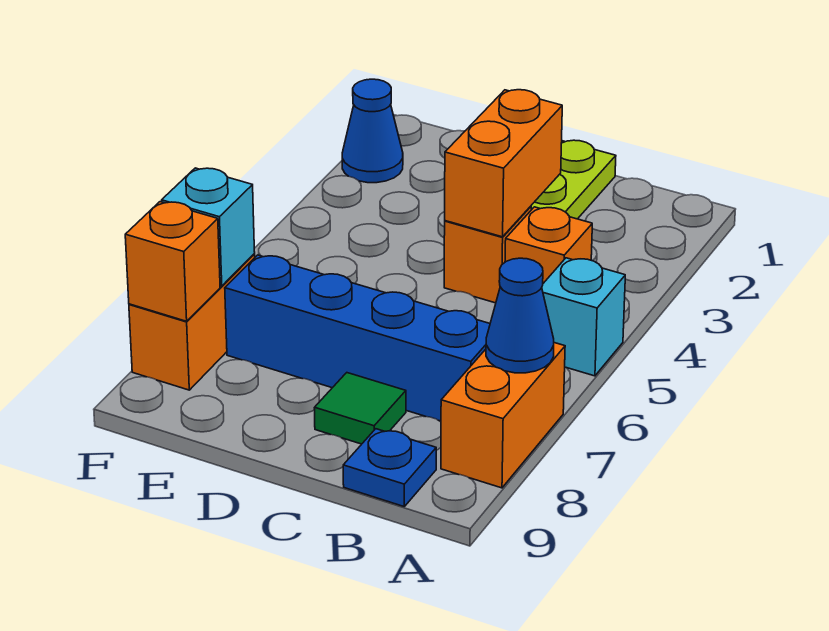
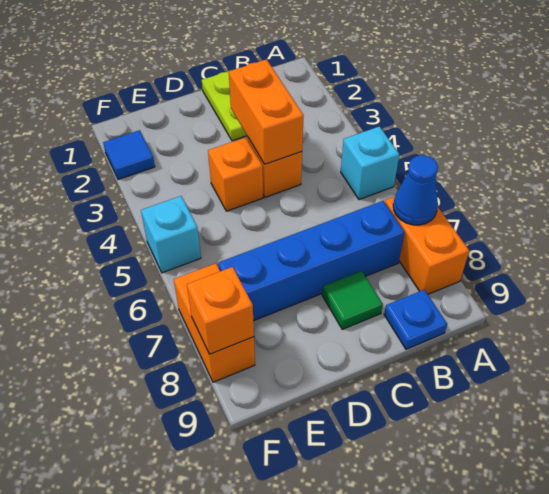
orange brick B4 level 1 -> orange brick D4 level 1
blue cone F2 level 1 -> blue tile F2 level 1
cyan brick F7 level 2 -> cyan brick F5 level 1

